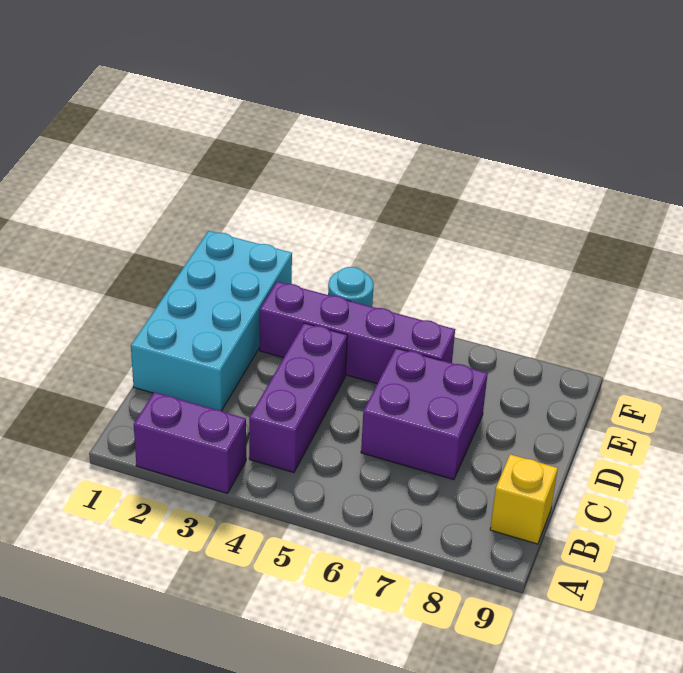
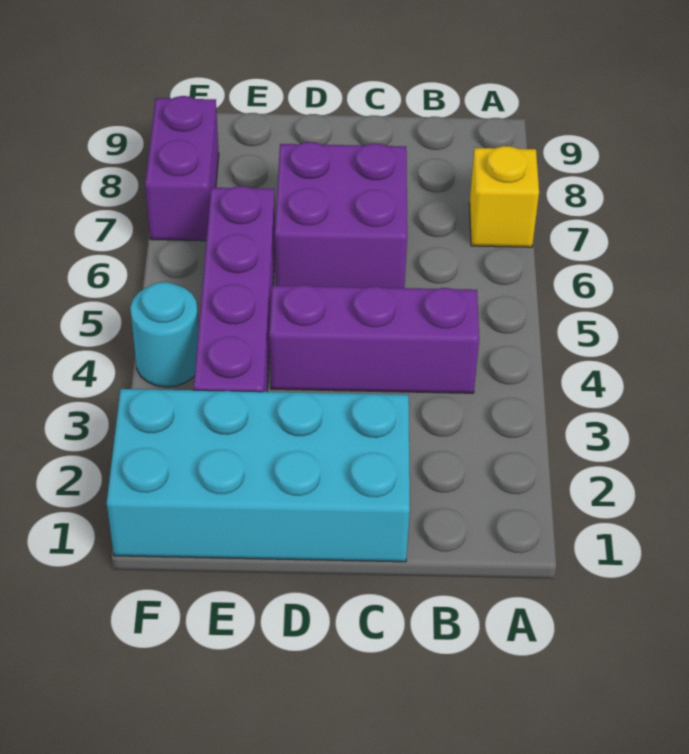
purple brick A2:A3 level 1 -> purple brick F7:F8 level 1
yellow brick B9 level 1 -> yellow brick A7 level 1

